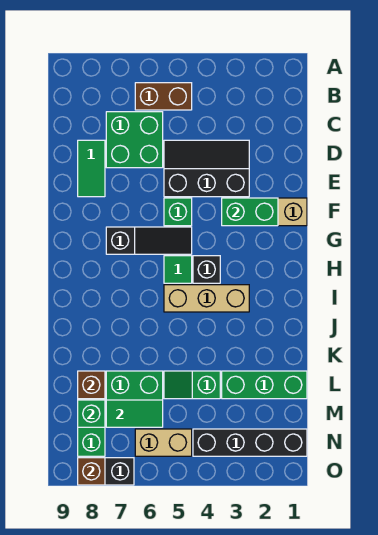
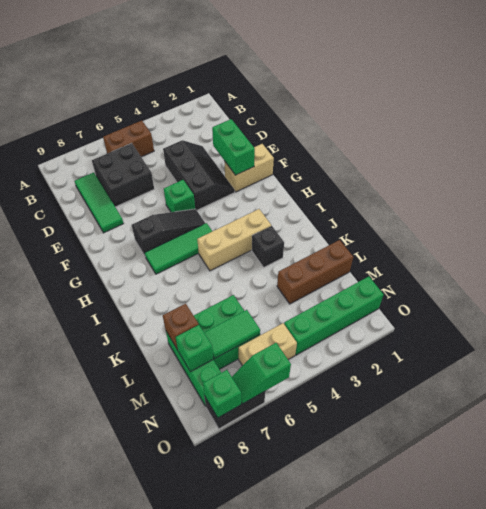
green brick C6:D7 level 1 -> black brick C6:D7 level 1
black slope D3:E5 level 1 top E -> black slope D3:F4 level 1 top 4
green tile D8:E8 level 1 -> green tile C8:E8 level 1
green brick F2:F3 level 2 -> green brick E2:F2 level 2
black brick H4 level 1 -> black brick J3 level 1
green tile H5 level 1 -> green tile H5:H7 level 1
green brick L1:L3 level 1 -> brown brick L1:L3 level 1
green slope L4:L5 level 1 top 4 -> green slope O6:O7 level 2 top 6
black brick N1:N4 level 1 -> green brick N1:N4 level 1
brown brick O8 level 2 -> green brick O8 level 2

